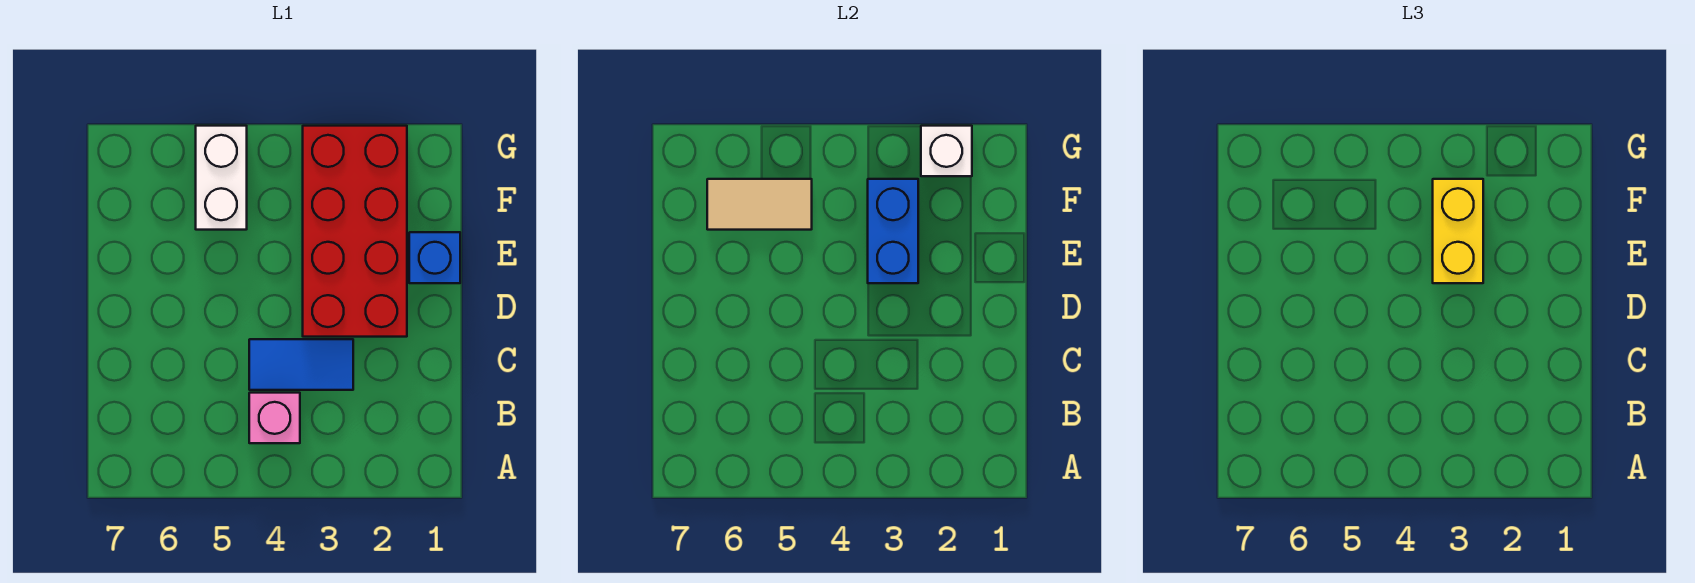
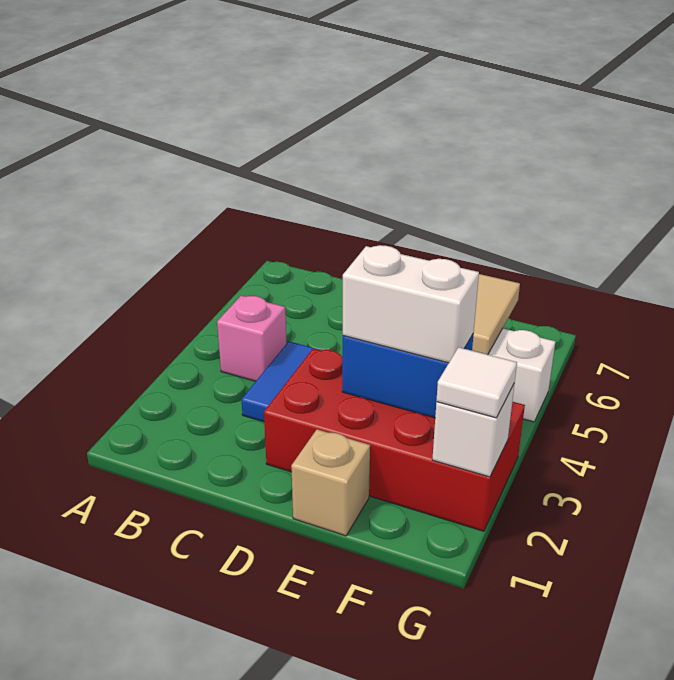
blue brick E1 level 1 -> tan brick E1 level 1
yellow brick E3:F3 level 3 -> white brick E3:F3 level 3
none -> white tile G2 level 3

